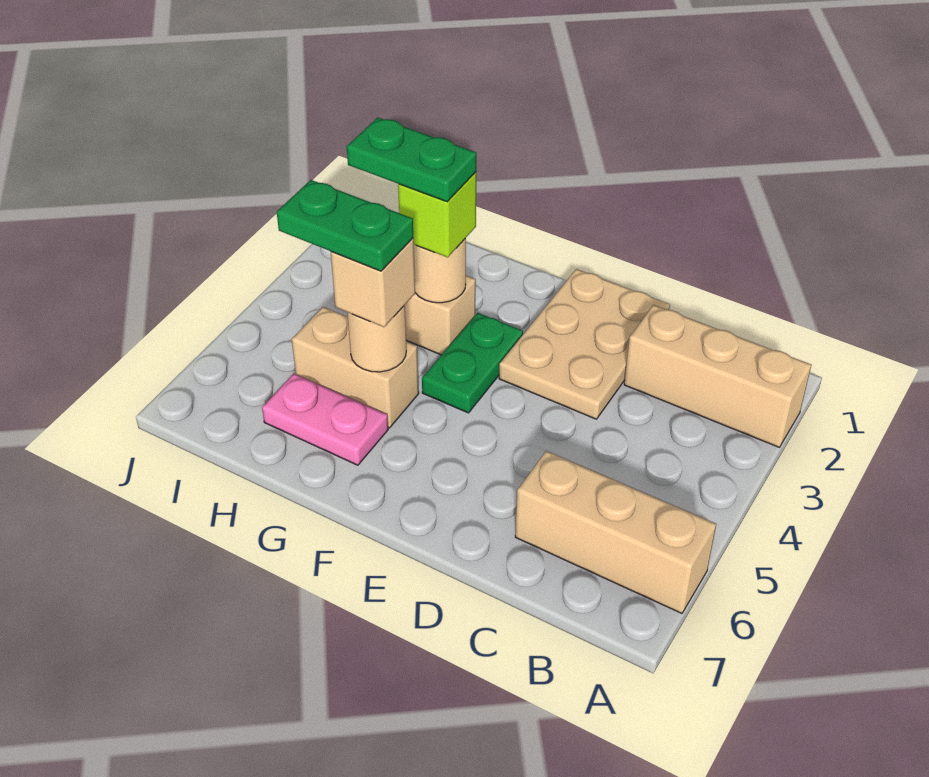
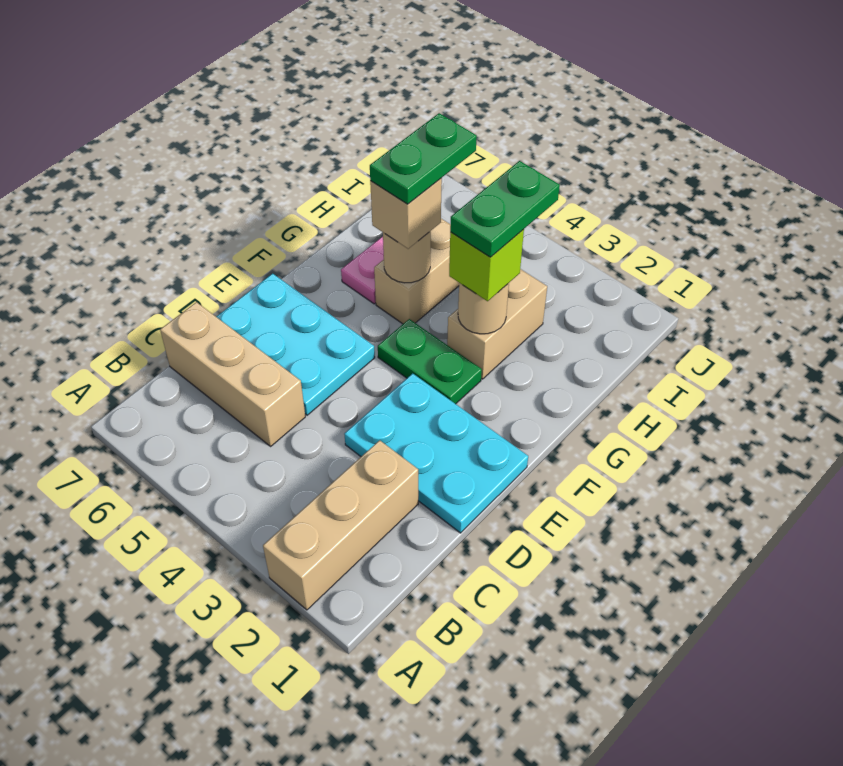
tan brick A6:C6 level 1 -> tan brick C5:C7 level 1
tan plate D1:E3 level 1 -> cyan plate D1:E3 level 1
none -> cyan plate D5:E7 level 1

